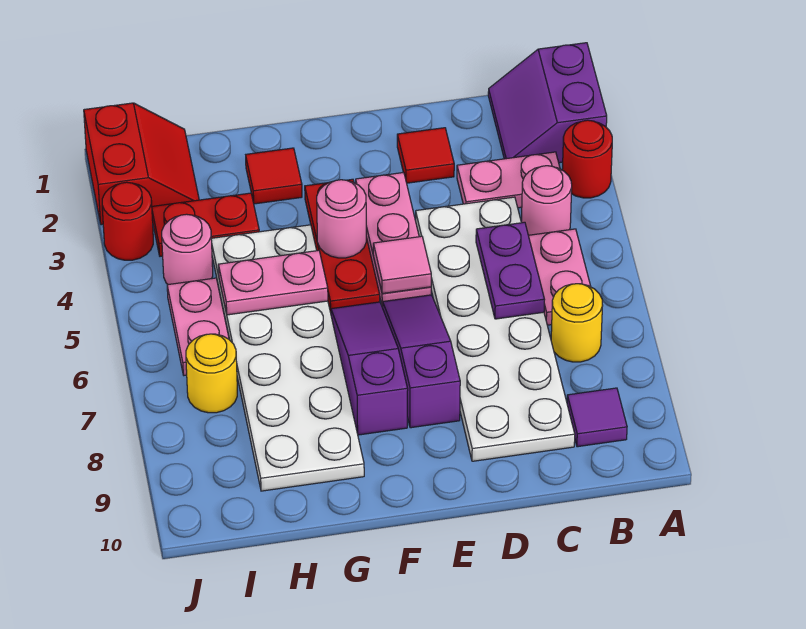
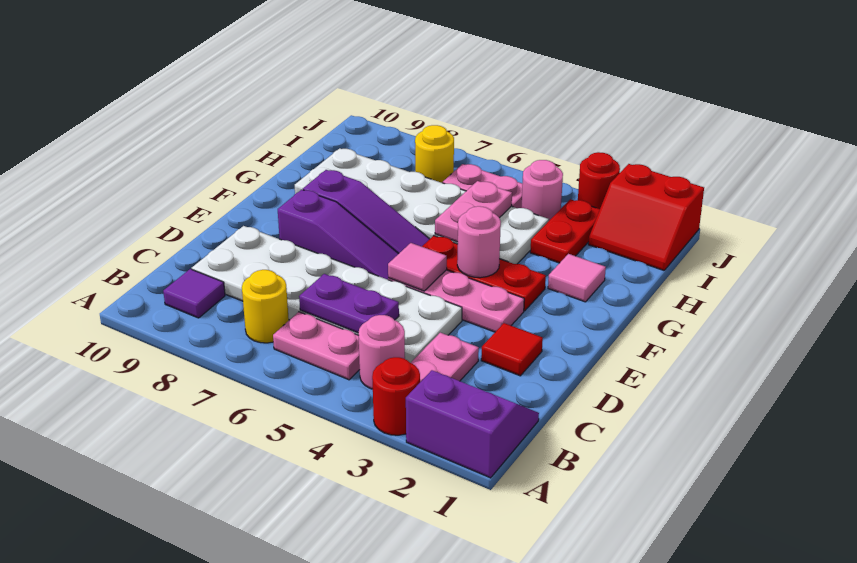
red tile G2 level 1 -> pink tile G2 level 1

